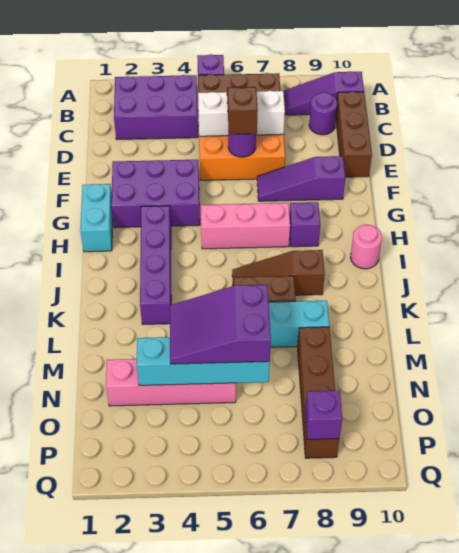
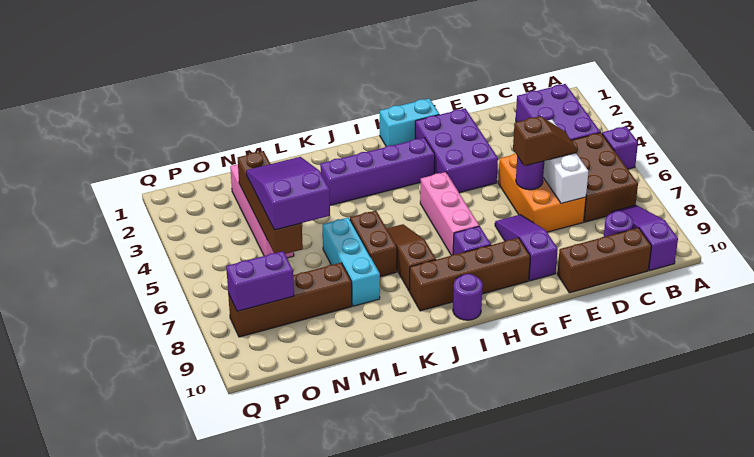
none -> brown brick G9:J9 level 1
pink round brick I10 level 1 -> purple round brick I10 level 1
cyan brick N3:N6 level 2 -> brown brick N3:N6 level 2
purple brick P8 level 2 -> purple brick O8:P8 level 2

